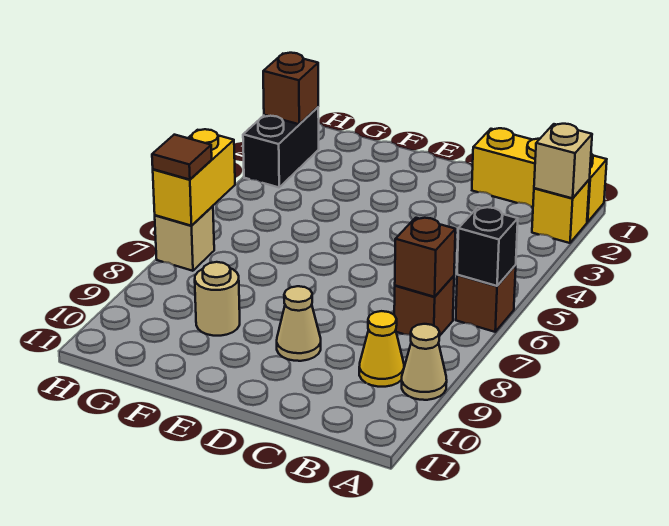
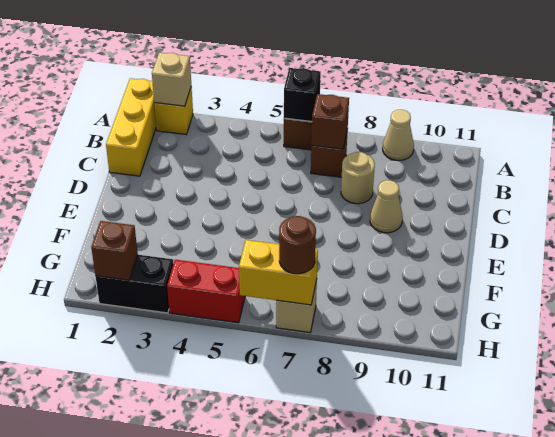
yellow cone B9 level 1 -> none
tan round brick F9 level 1 -> tan round brick C8 level 1
none -> red brick H4:H5 level 1
brown tile H7 level 3 -> brown round brick H7 level 3

